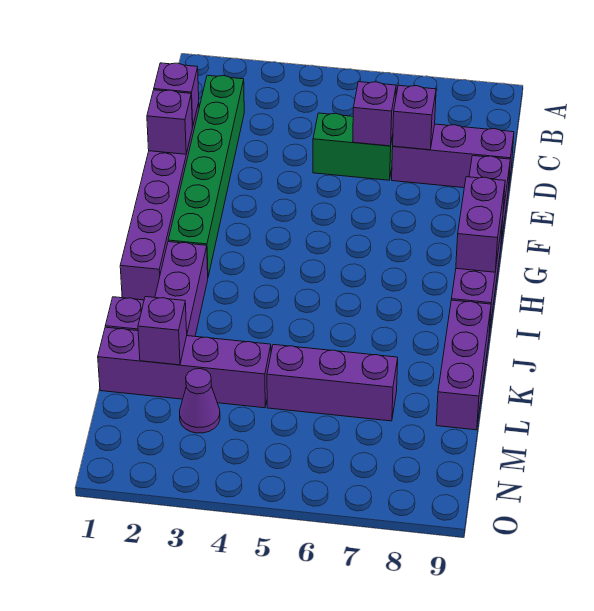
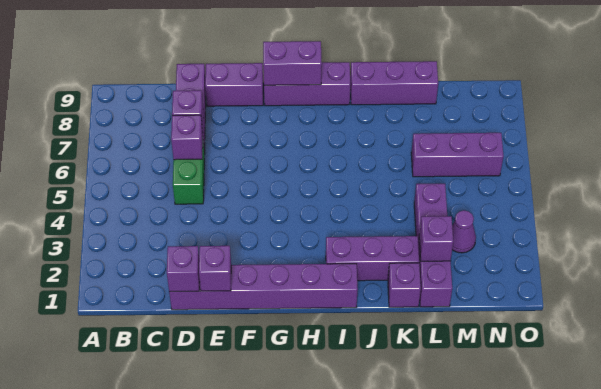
green brick C2:H2 level 1 -> none
purple brick L5:L7 level 1 -> purple brick L6:N6 level 1

